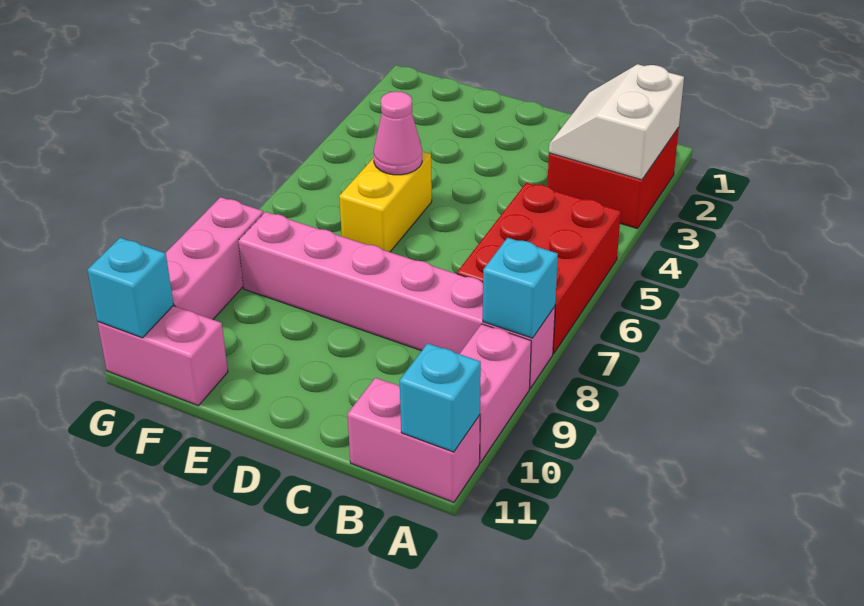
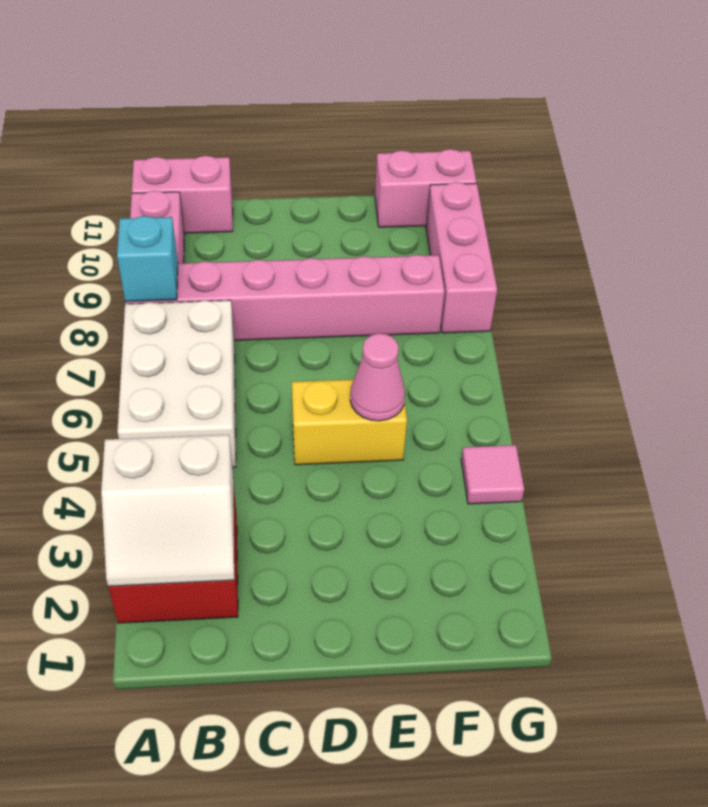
white slope A2:B3 level 2 top A -> white slope A2:B3 level 2 top 3
red brick A5:B7 level 1 -> white brick A5:B7 level 1
cyan brick A11 level 2 -> none
yellow brick E5:E6 level 1 -> yellow brick D5:E5 level 1
none -> pink tile G4 level 1
cyan brick G11 level 2 -> none

